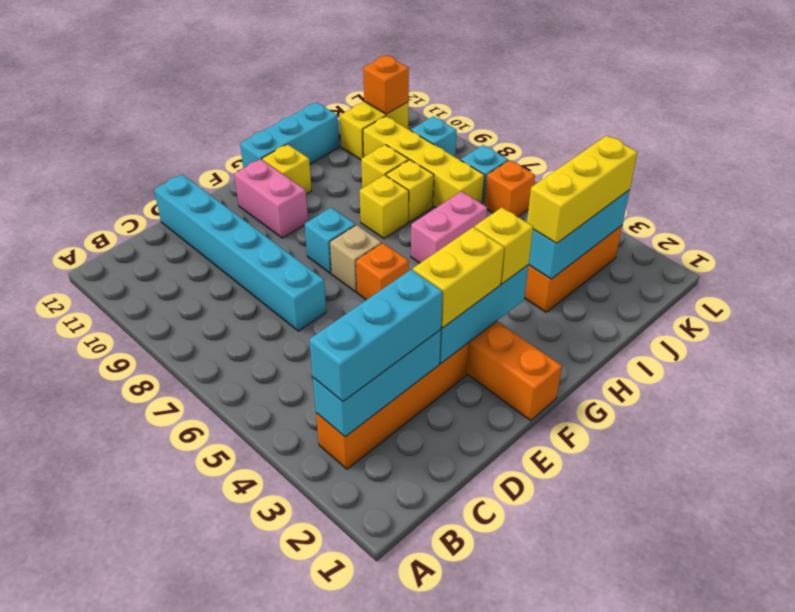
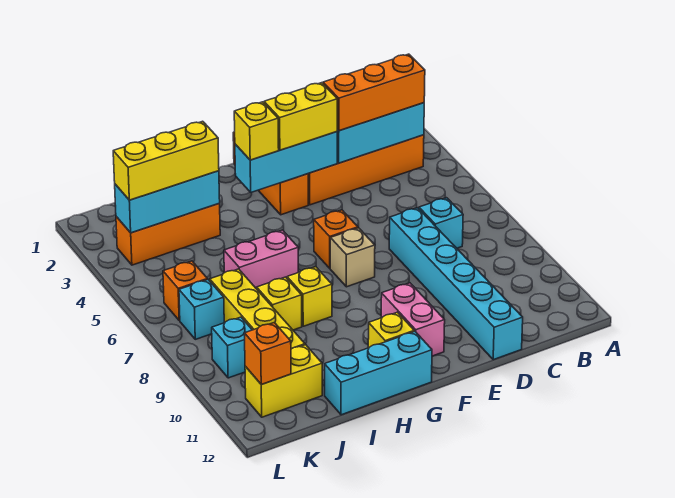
cyan brick B3:D3 level 3 -> orange brick B3:D3 level 3
cyan brick F8 level 1 -> cyan brick C7 level 1
yellow brick I9 level 1 -> none

